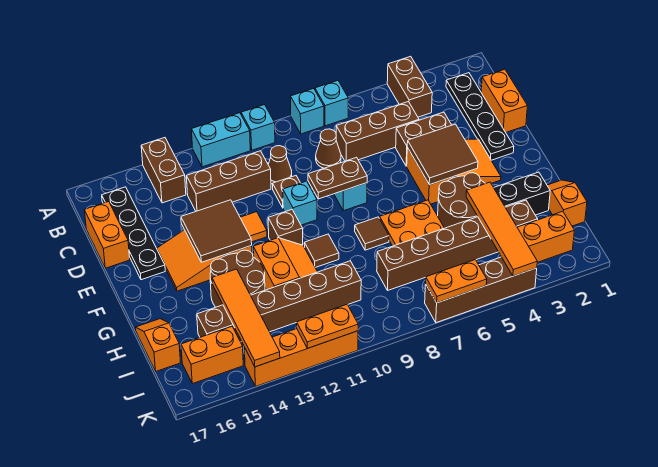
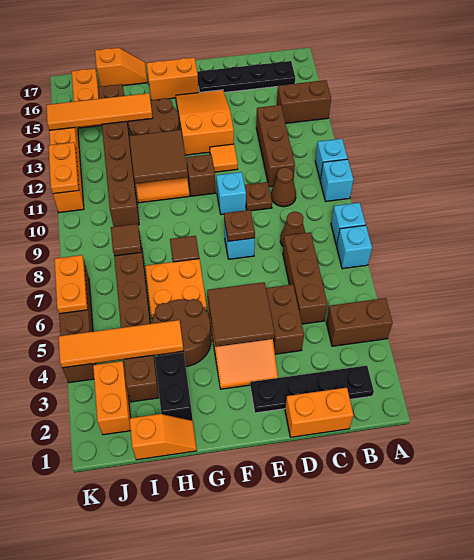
cyan brick A11:A12 level 1 -> cyan brick A11 level 1
orange brick C17:D17 level 1 -> orange brick F16:G16 level 1
brown plate E8:E9 level 2 -> brown plate E8 level 2
brown tile E13:F14 level 2 -> brown tile G11:H12 level 2
brown tile G10 level 1 -> brown tile I8 level 2

